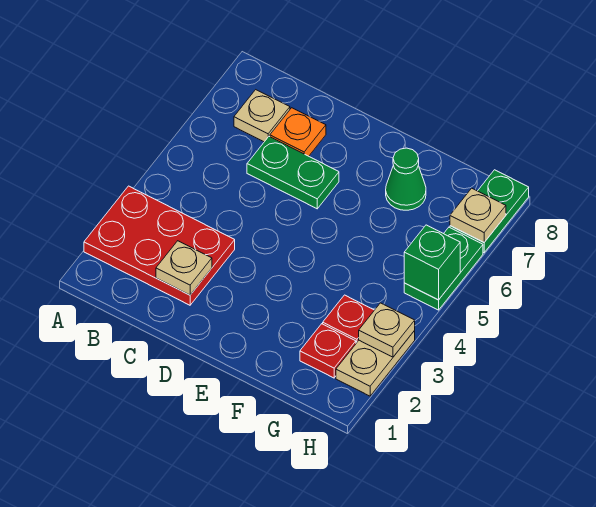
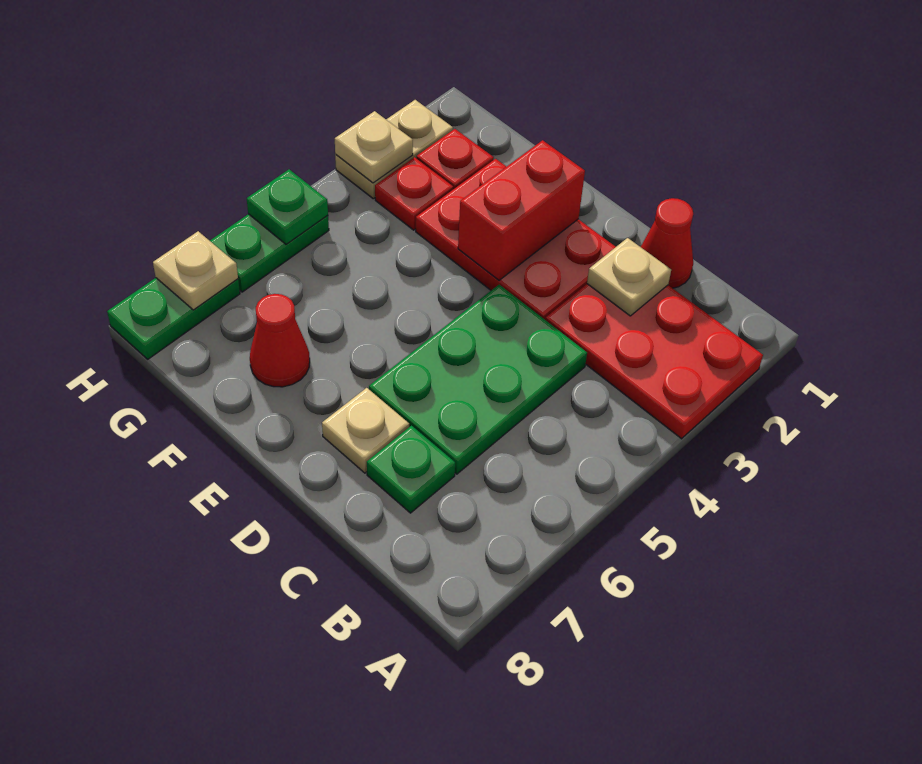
tan plate B7 level 1 -> tan plate D7 level 1
none -> red cone C1 level 1
green plate C6:D6 level 1 -> green plate C4:D6 level 1
orange plate C7 level 1 -> green plate C7 level 1
none -> red plate D2:F3 level 1
none -> red brick E2:E3 level 2
green cone F7 level 1 -> red cone F7 level 1
green brick H5 level 2 -> green plate H5 level 2

